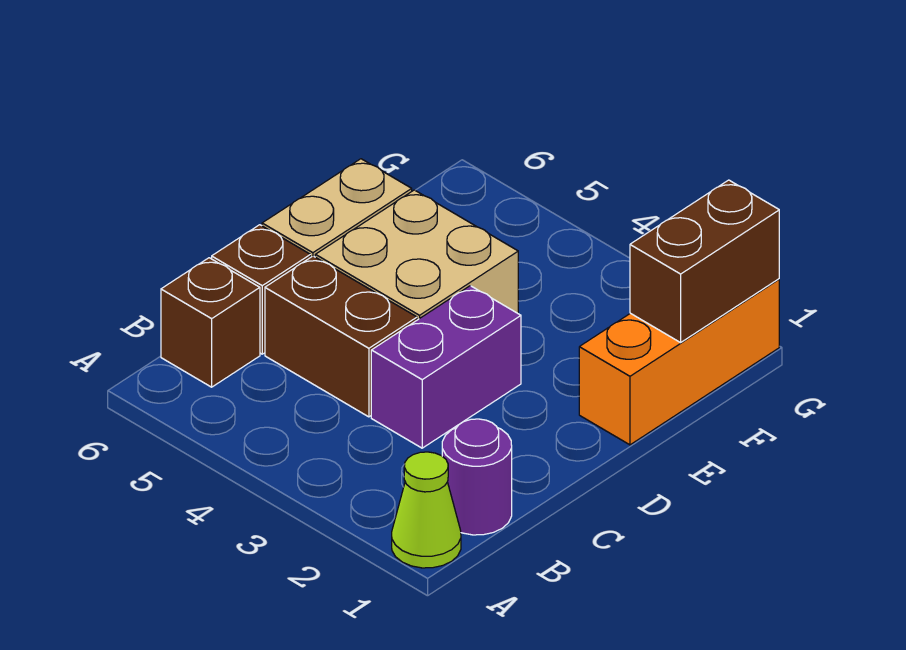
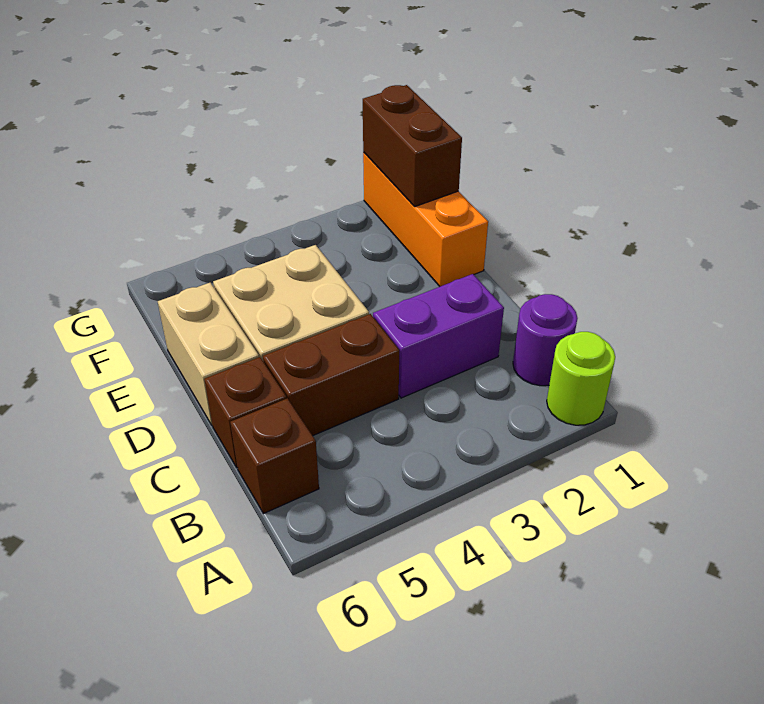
lime cone A1 level 1 -> lime round brick A1 level 1
purple brick C3:D3 level 1 -> purple brick C2:C3 level 1

